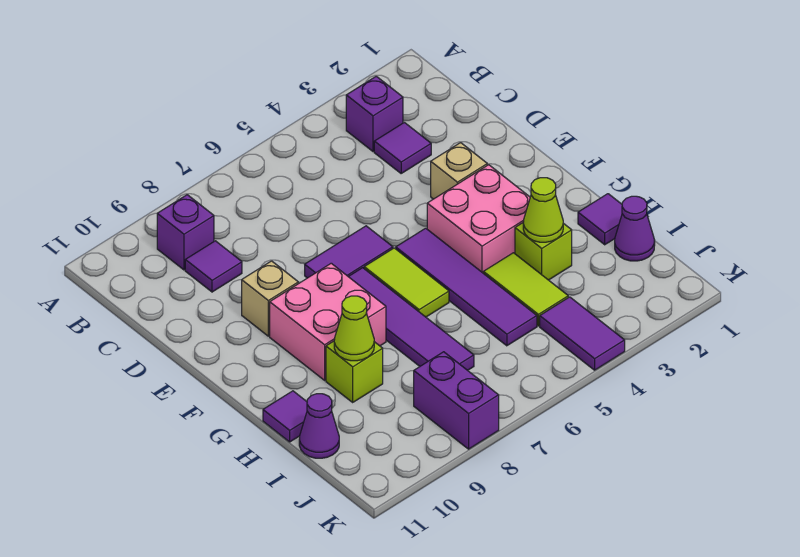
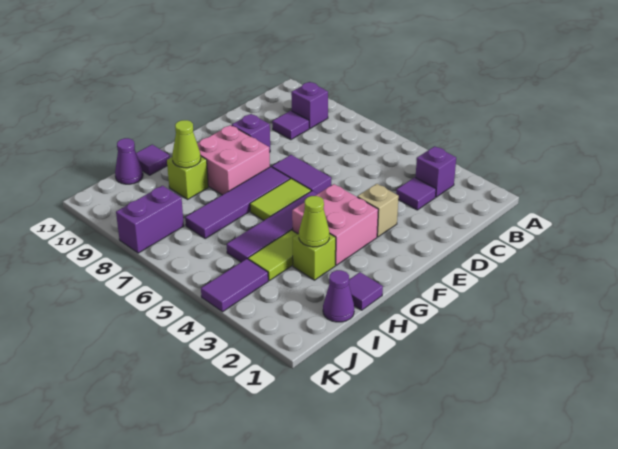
tan brick E9 level 1 -> purple brick E9 level 1

